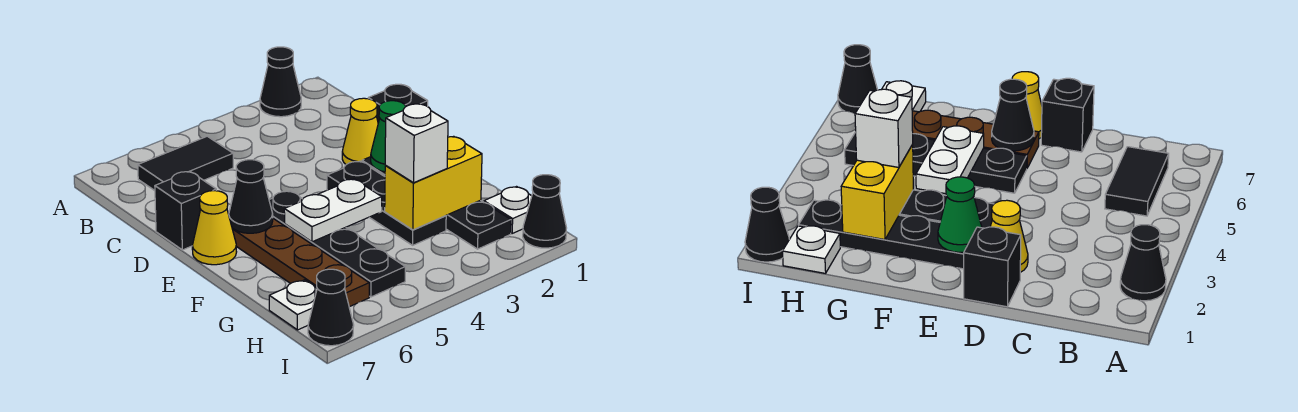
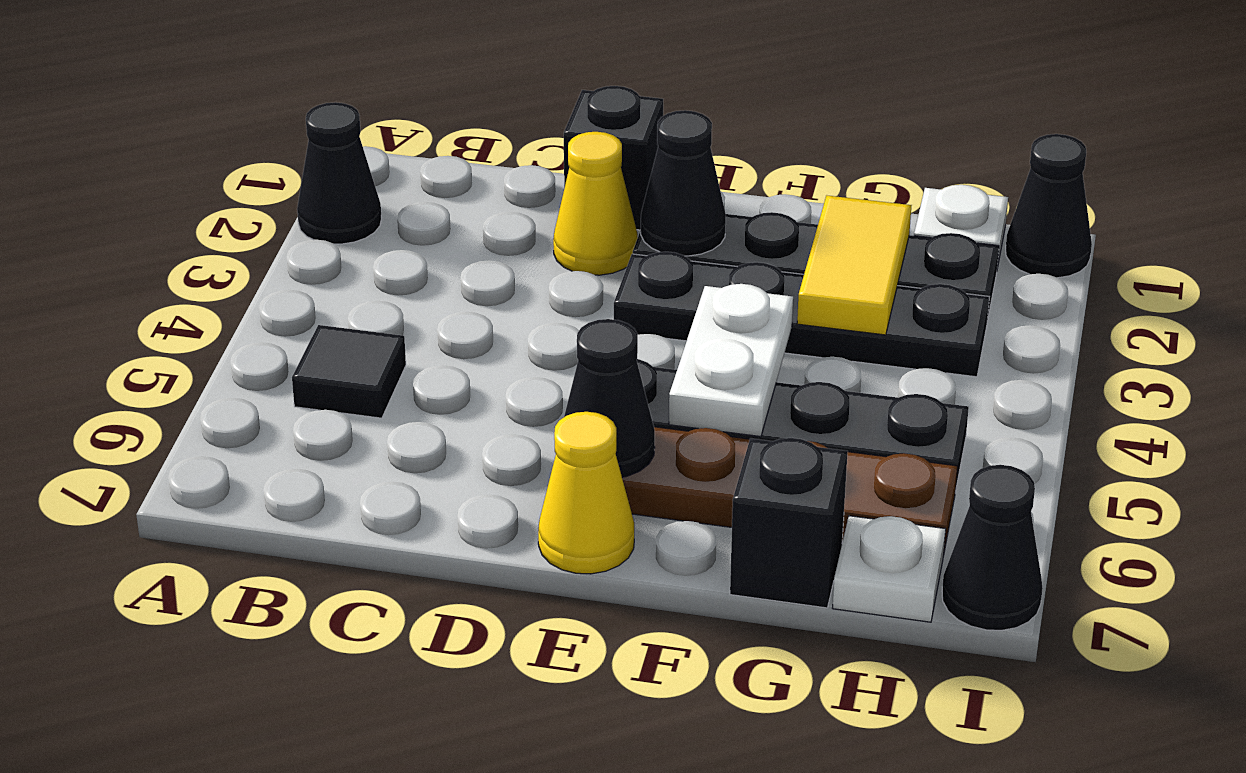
black tile B5:B6 level 1 -> black tile B5 level 1
black brick D7 level 1 -> black brick G7 level 1
green cone E2 level 2 -> black cone E2 level 2
black plate E3:G3 level 1 -> black plate E3:H3 level 1
yellow brick G2:G3 level 2 -> yellow tile G2:G3 level 2
white brick G3 level 3 -> none

